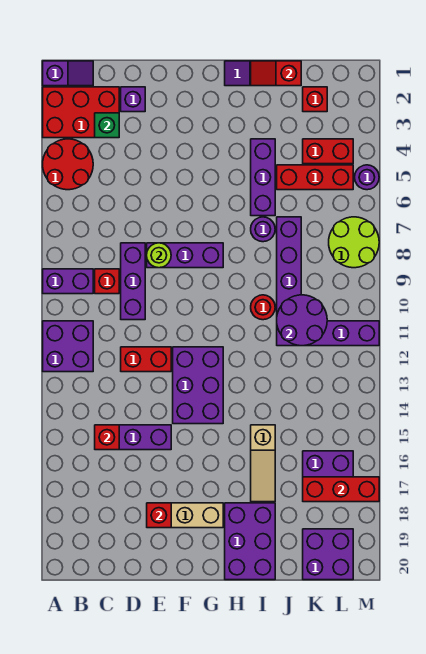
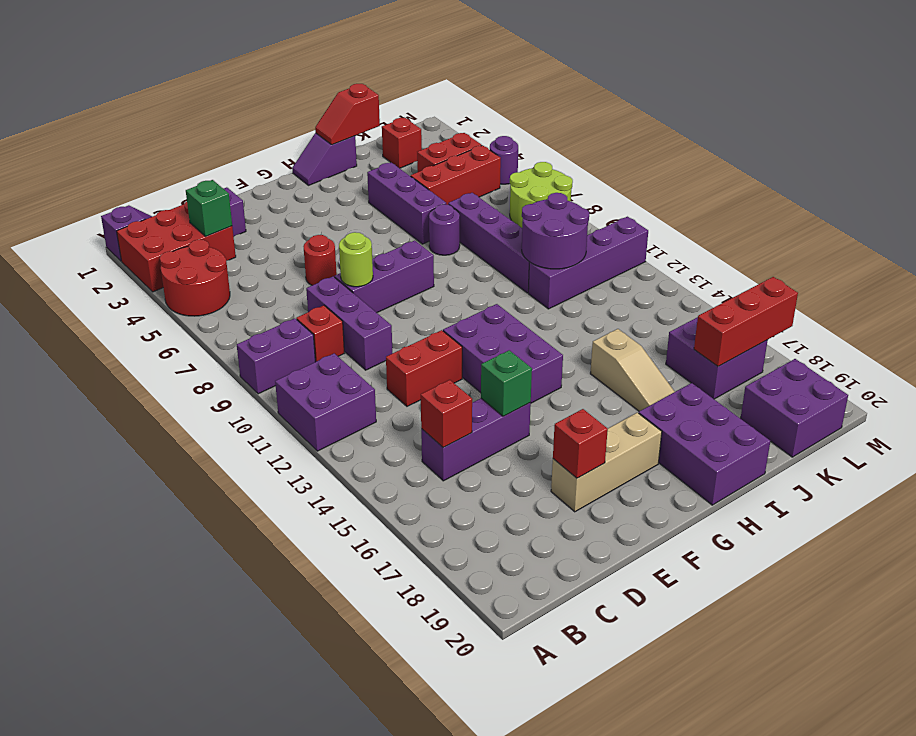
none -> green brick E15 level 2
red round brick I10 level 1 -> red round brick E6 level 1

